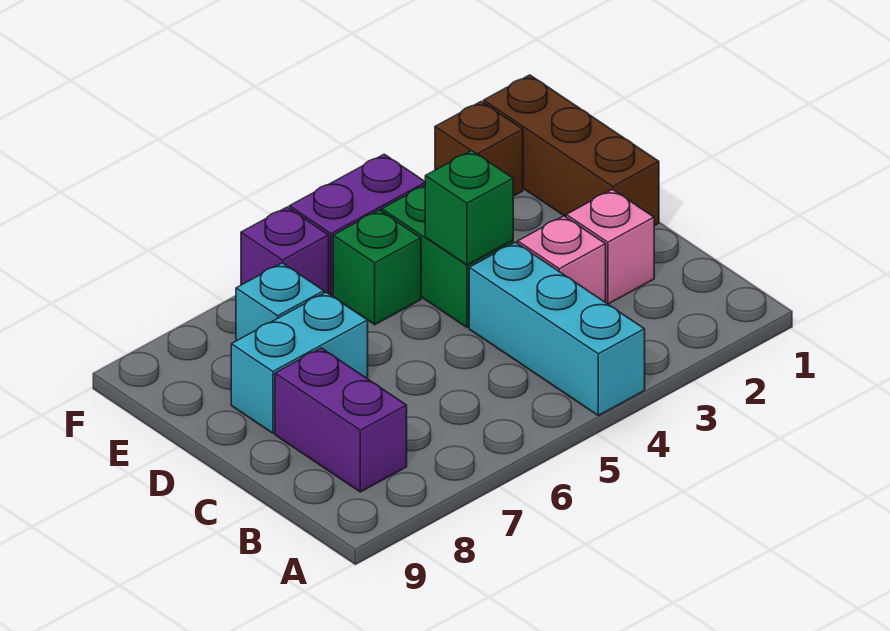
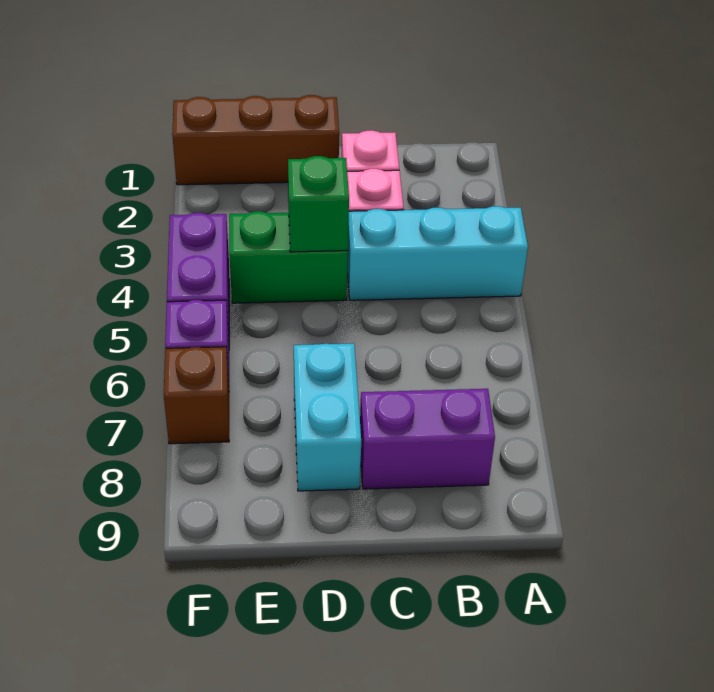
green brick E5 level 1 -> none
cyan brick E7 level 1 -> none
brown brick F2 level 1 -> brown brick F7 level 1

